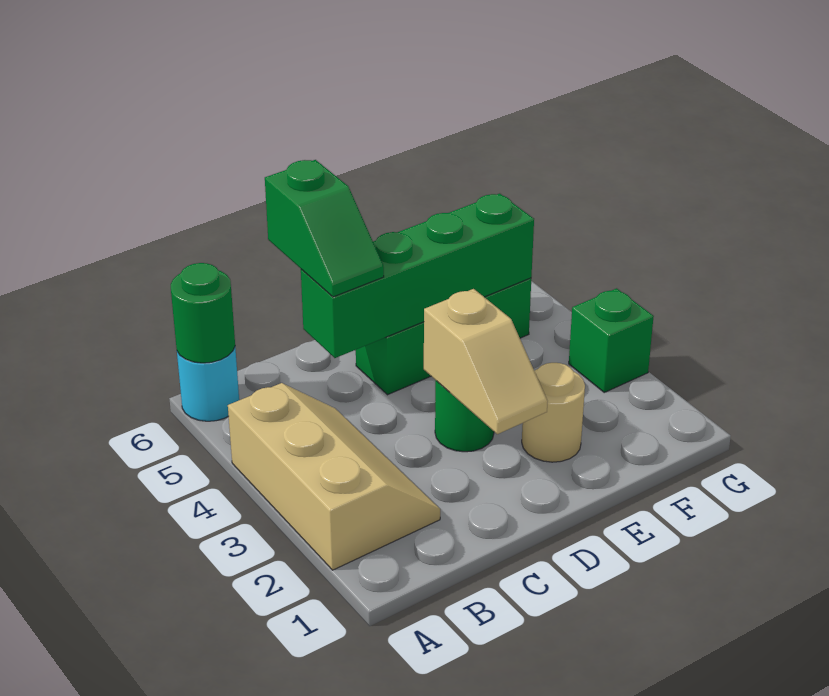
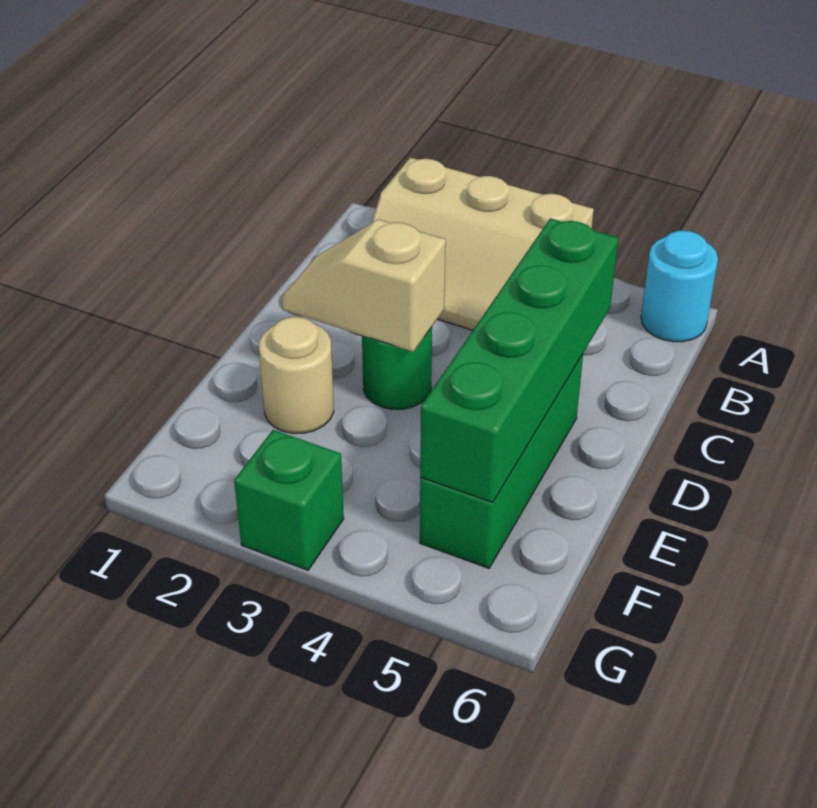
green round brick A6 level 2 -> none
green slope C5:C6 level 3 top 6 -> none

